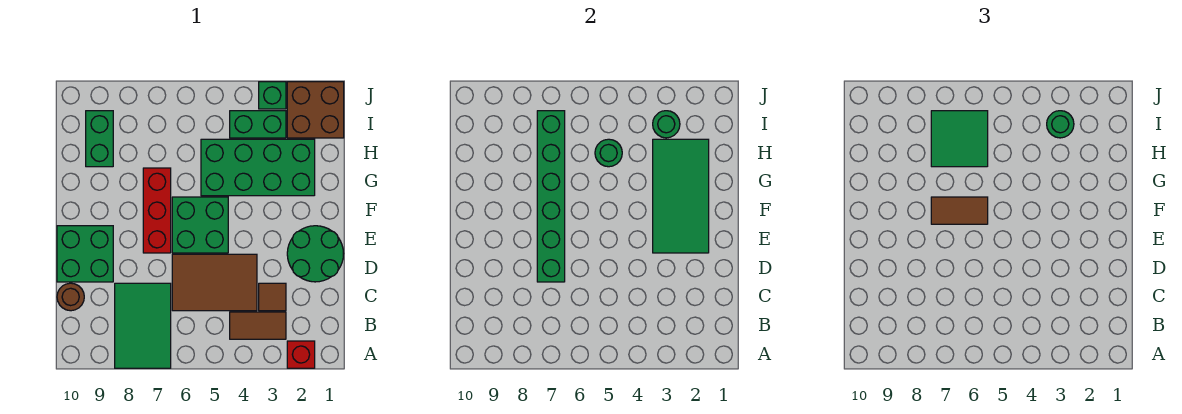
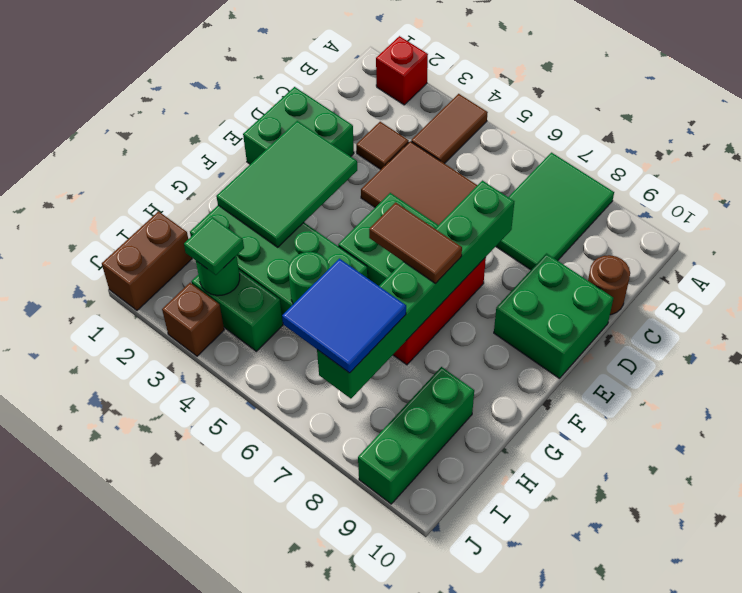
brown tile B3:B4 level 1 -> brown tile A4:B4 level 1
green round brick D1:E2 level 1 -> green brick D1:E2 level 1
green tile E2:H3 level 2 -> green tile E2:G3 level 2
green tile H6:I7 level 3 -> blue tile H6:I7 level 3
green brick H9:I9 level 1 -> green brick H9:J9 level 1
brown brick I1:J2 level 1 -> brown brick I1:J1 level 1
green round brick I3 level 3 -> green tile I3 level 3
green brick J3 level 1 -> brown brick J3 level 1

